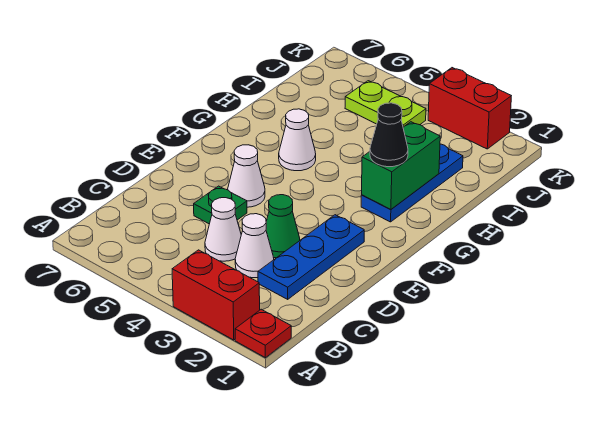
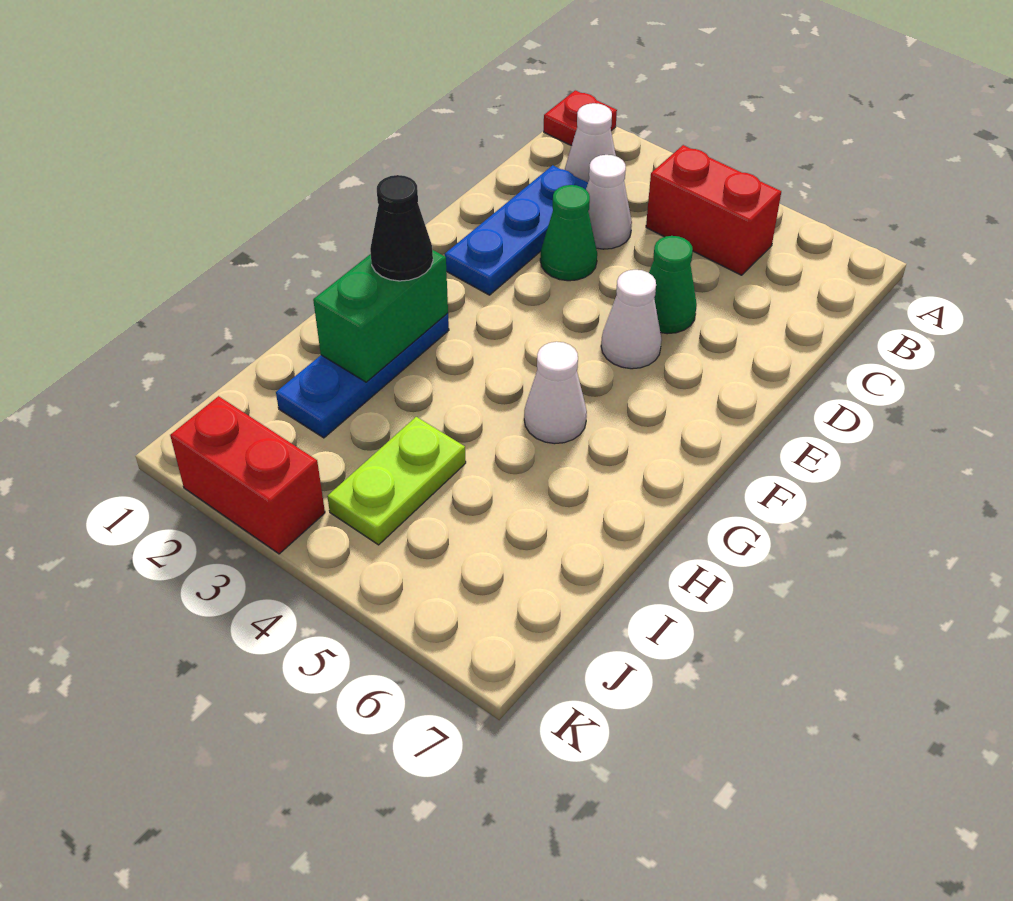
red brick A2:A3 level 1 -> red brick B4:B5 level 1
white cone C4 level 1 -> white cone B2 level 1
green plate D5 level 1 -> green cone D5 level 1
lime plate J4:J5 level 1 -> lime plate I4:J4 level 1

